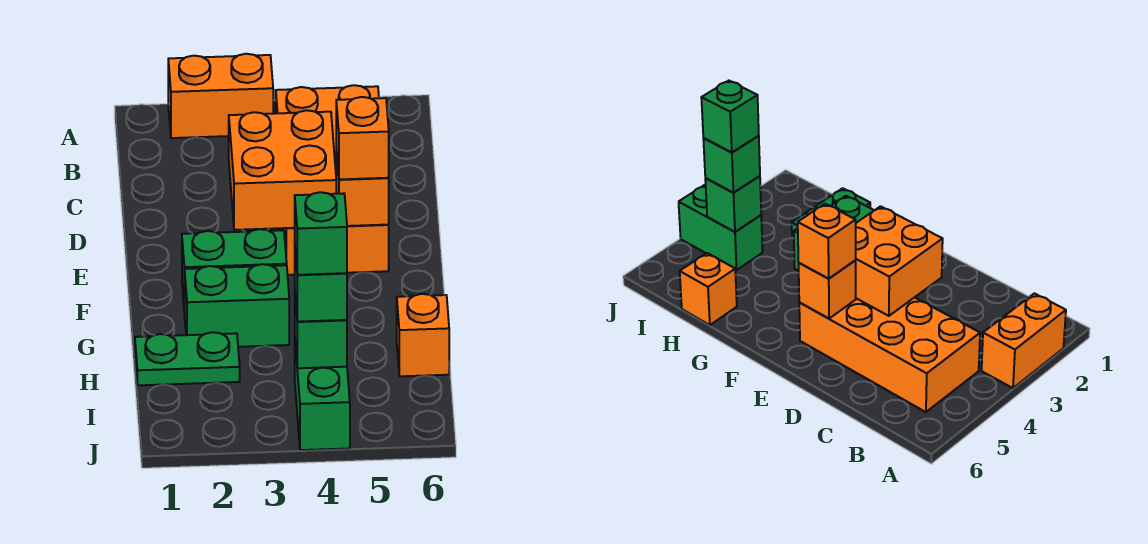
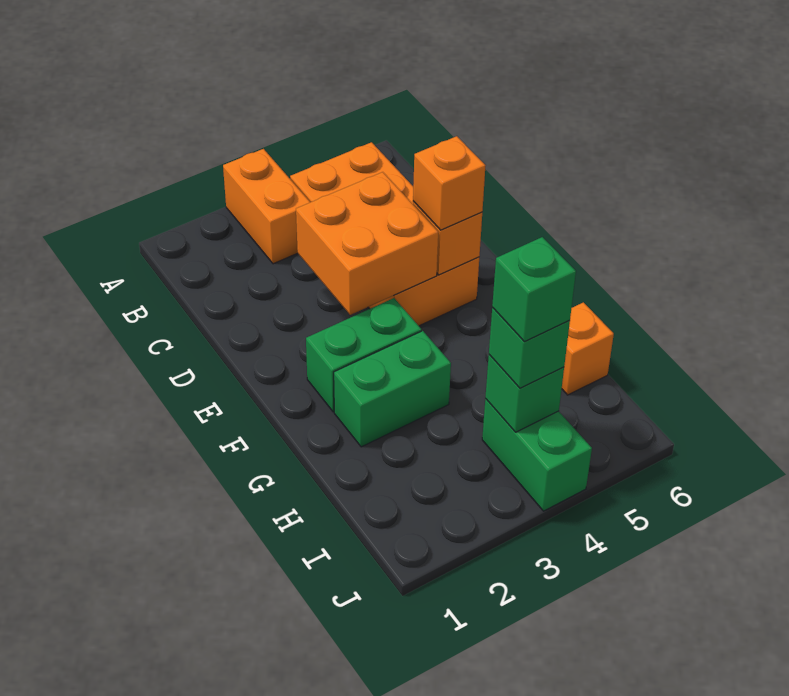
orange brick A2:A3 level 1 -> orange brick A3:B3 level 1
green plate H1:H2 level 1 -> none

